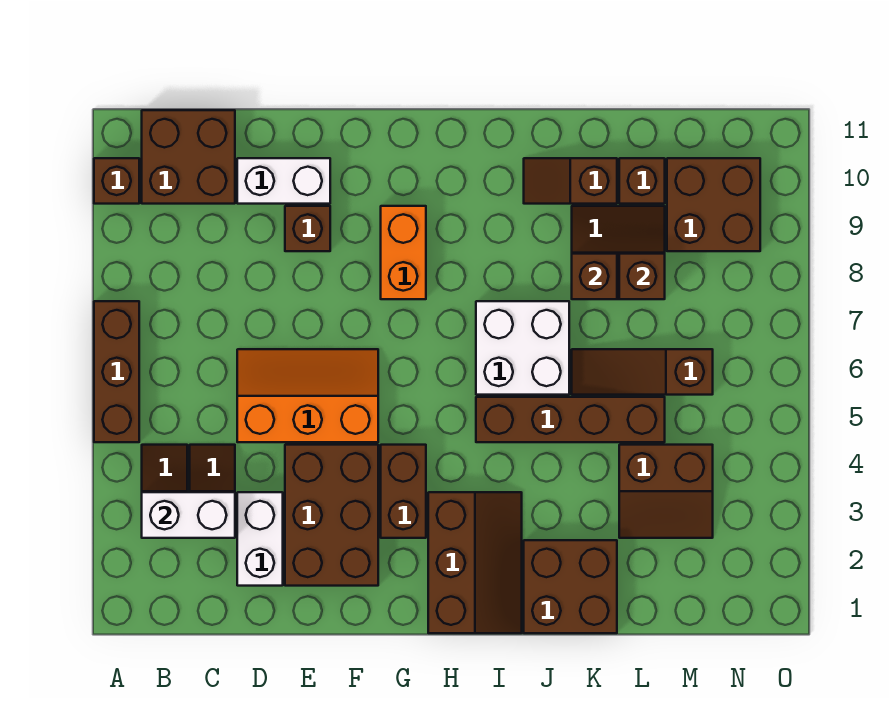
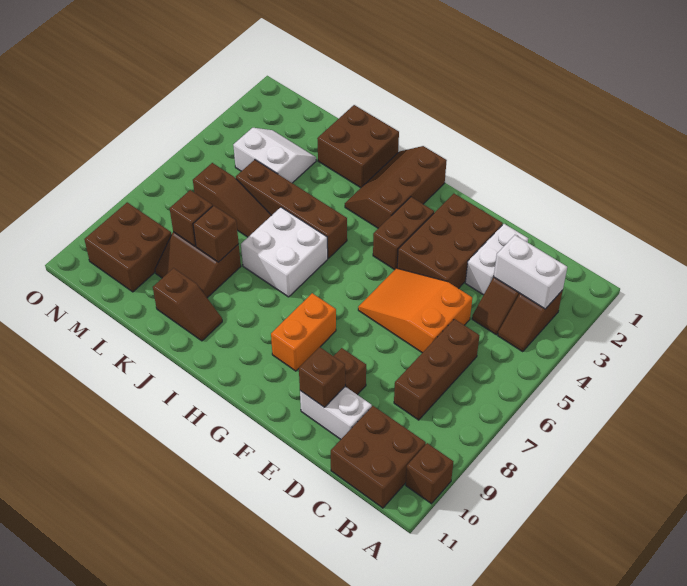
brown brick A5:A7 level 1 -> brown brick C6:C8 level 1
orange slope D5:F6 level 1 top 5 -> orange slope D5:F6 level 1 top D
brown slope L3:M4 level 1 top 4 -> white slope L3:M4 level 1 top 4
brown brick L10 level 1 -> brown brick E10 level 2

